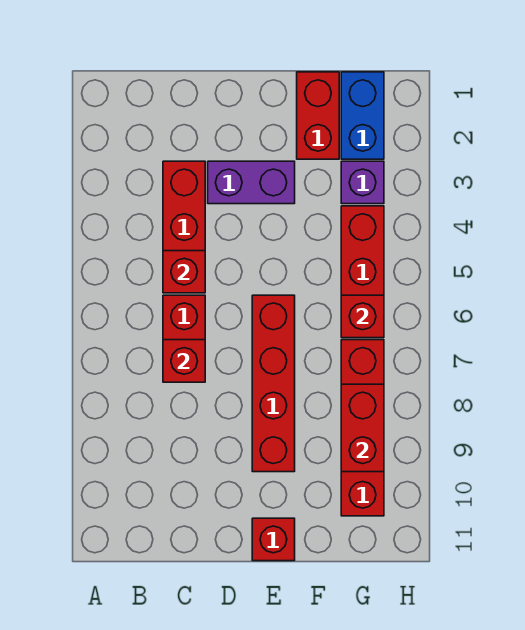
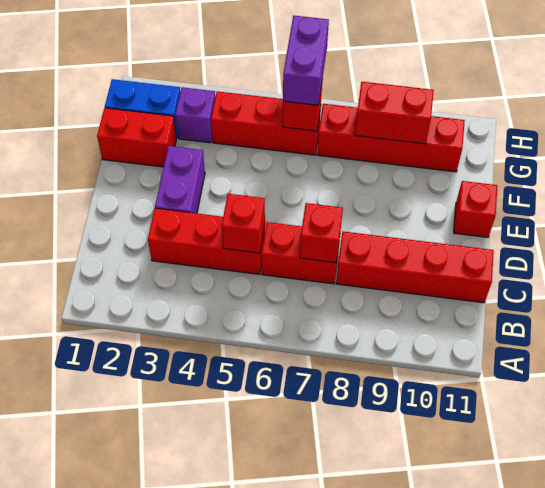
red brick E6:E9 level 1 -> red brick C8:C11 level 1
none -> purple brick G6:H6 level 3

